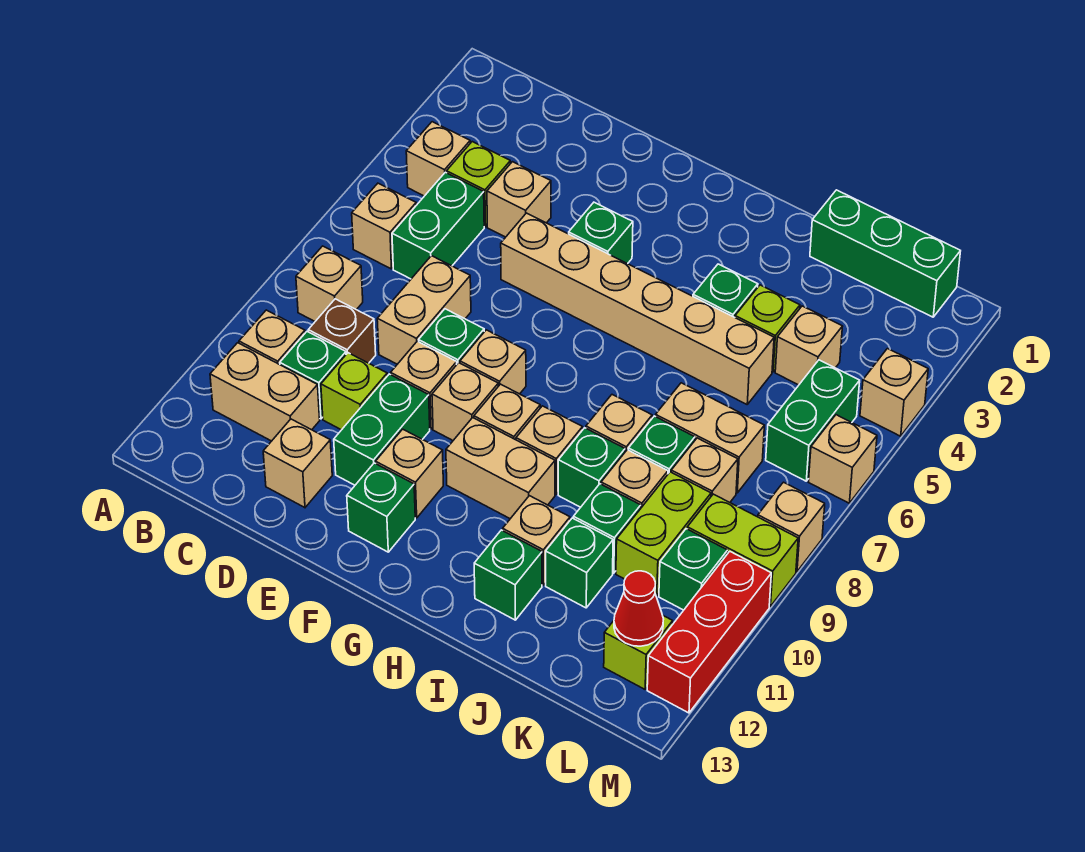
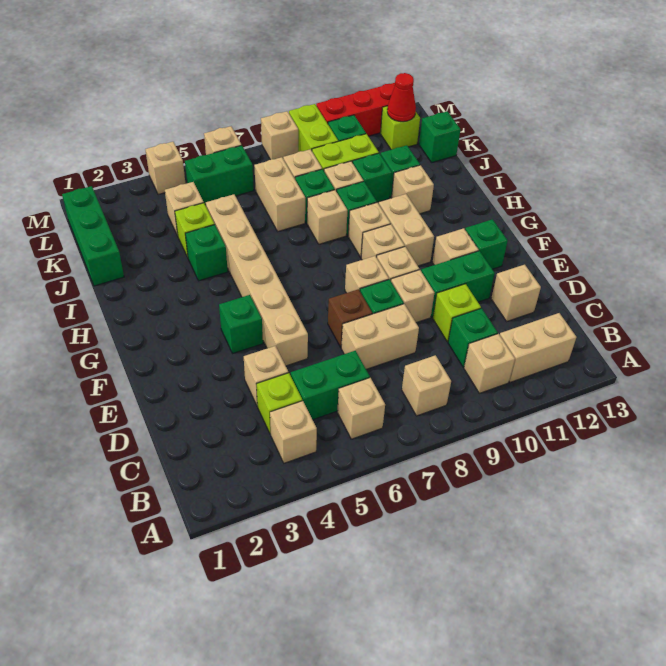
tan brick B11:C11 level 1 -> tan brick B11:B12 level 1
brown brick C9 level 1 -> brown brick E7 level 1
green brick I12 level 1 -> green brick K13 level 1

